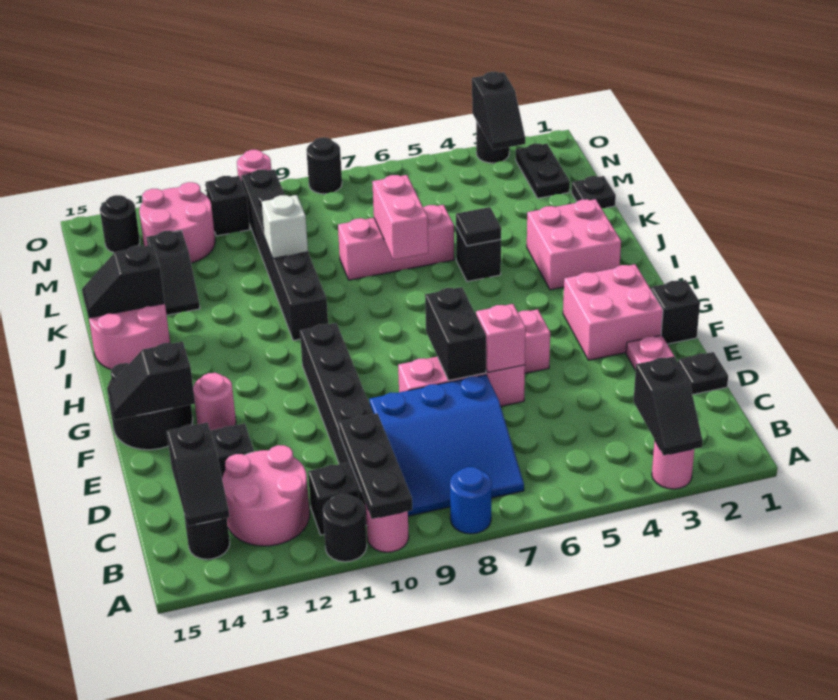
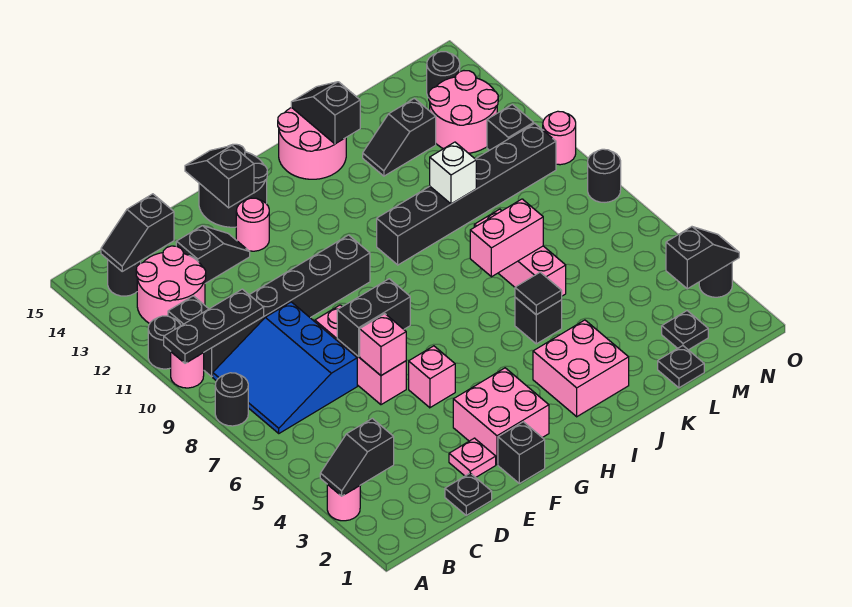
blue round brick A8 level 1 -> black round brick A8 level 1
black plate M2:N2 level 1 -> black plate M2 level 1
black slope N3:O3 level 2 top O -> black slope N3:O3 level 2 top N

